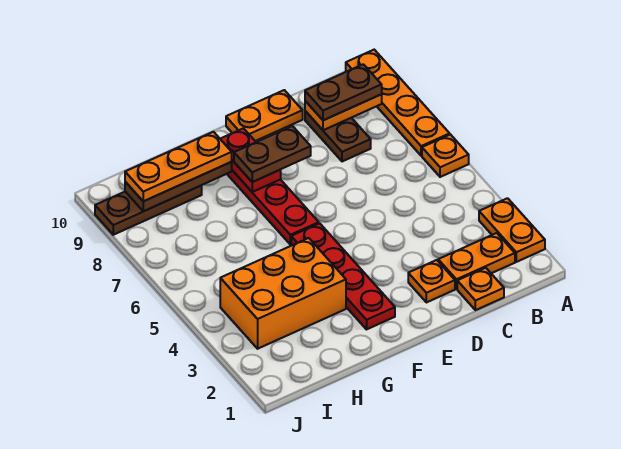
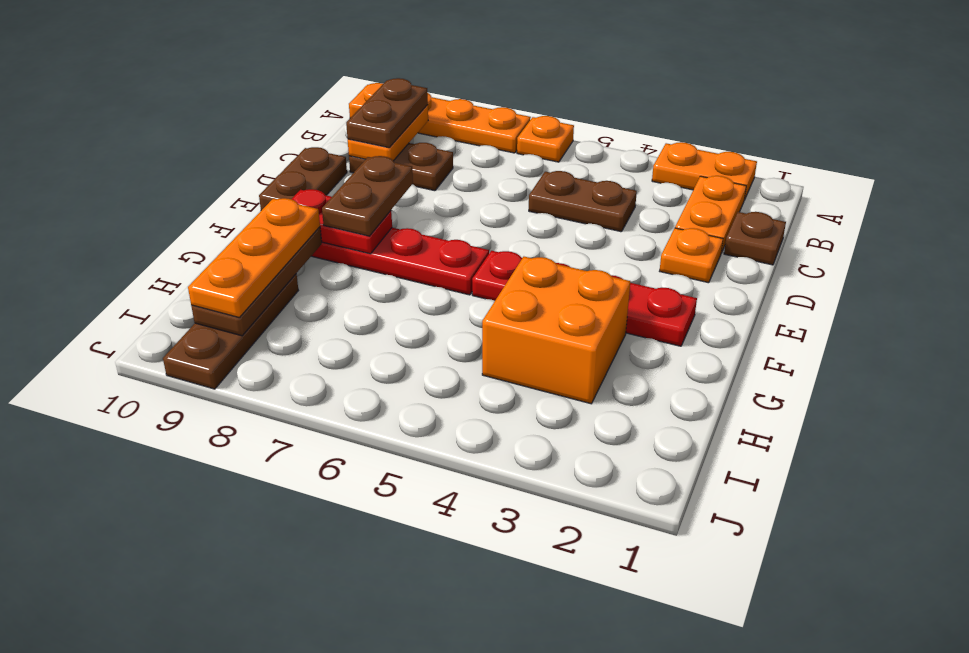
orange plate C1 level 1 -> brown plate C1 level 1
none -> brown plate C4:C5 level 1
orange plate D10:E10 level 1 -> brown plate D10:E10 level 1
orange brick G3:I4 level 1 -> orange brick G3:H4 level 1

